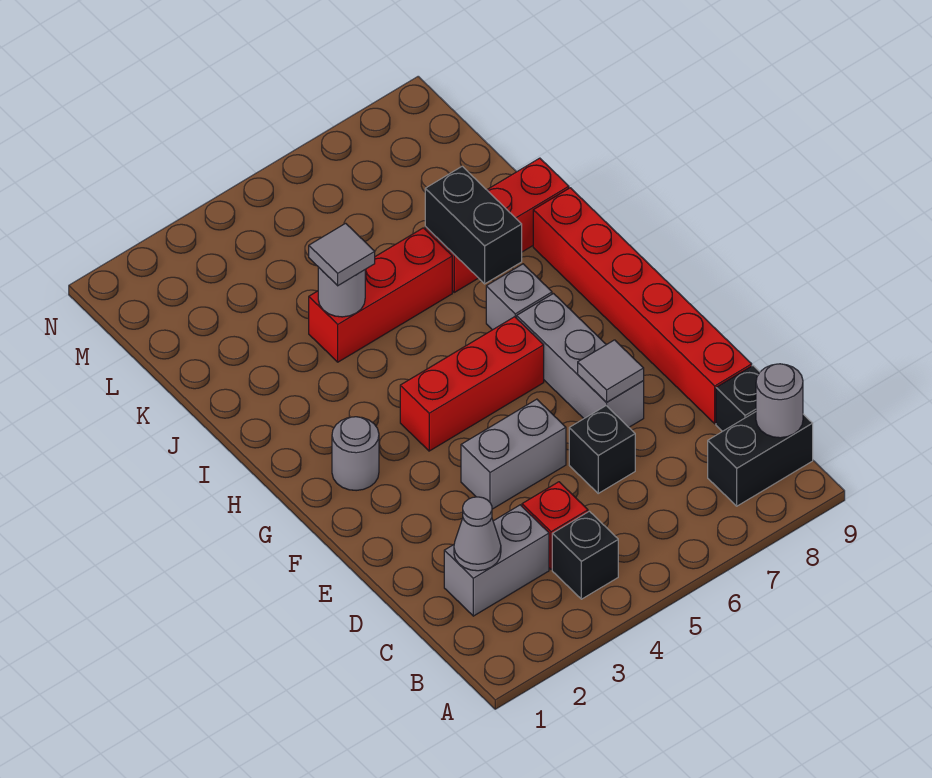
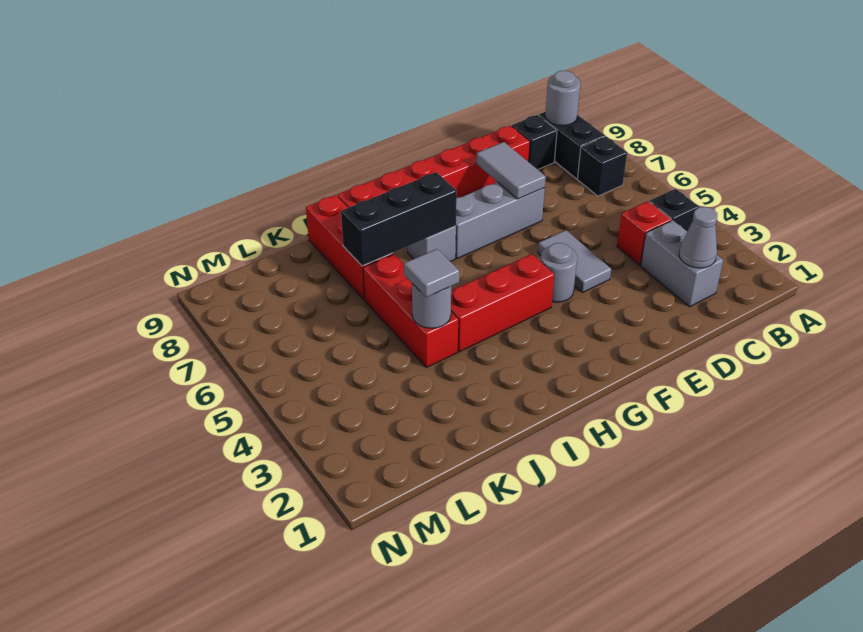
black brick D6 level 1 -> black brick B7 level 1
grey brick E4:E5 level 1 -> grey tile E4:E5 level 1
grey tile E7 level 2 -> grey tile E7:E8 level 2
grey round brick G2 level 1 -> grey round brick F4 level 1
red brick G4:G6 level 1 -> red brick G4:I4 level 1
black brick I7:J7 level 2 -> black brick H7:J7 level 2

